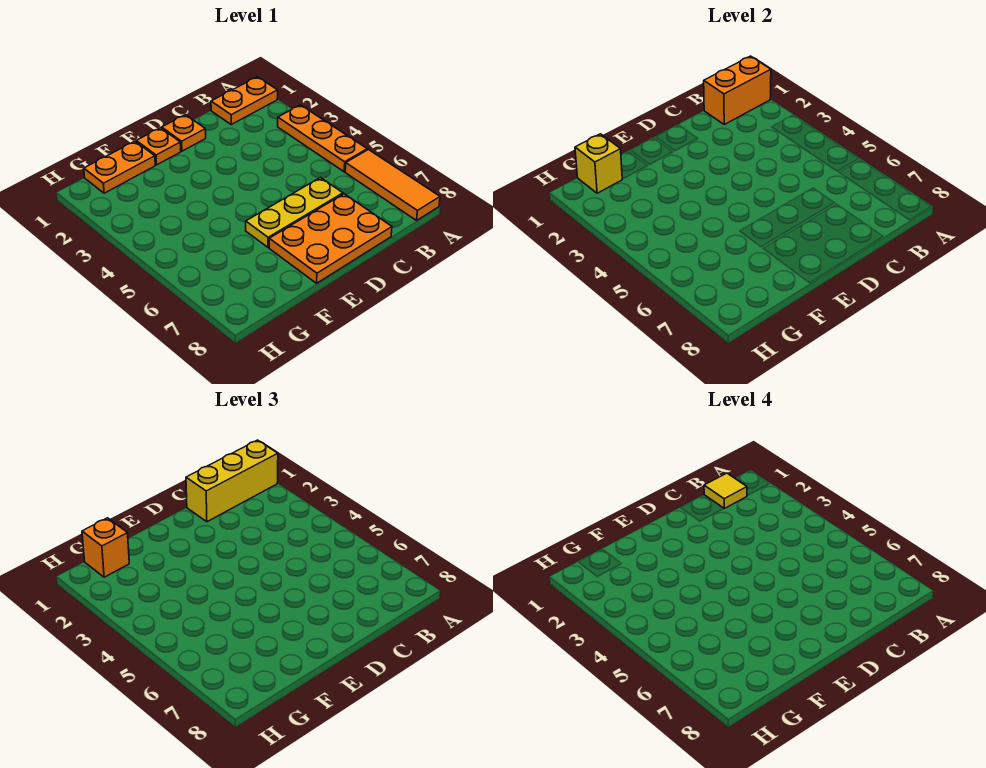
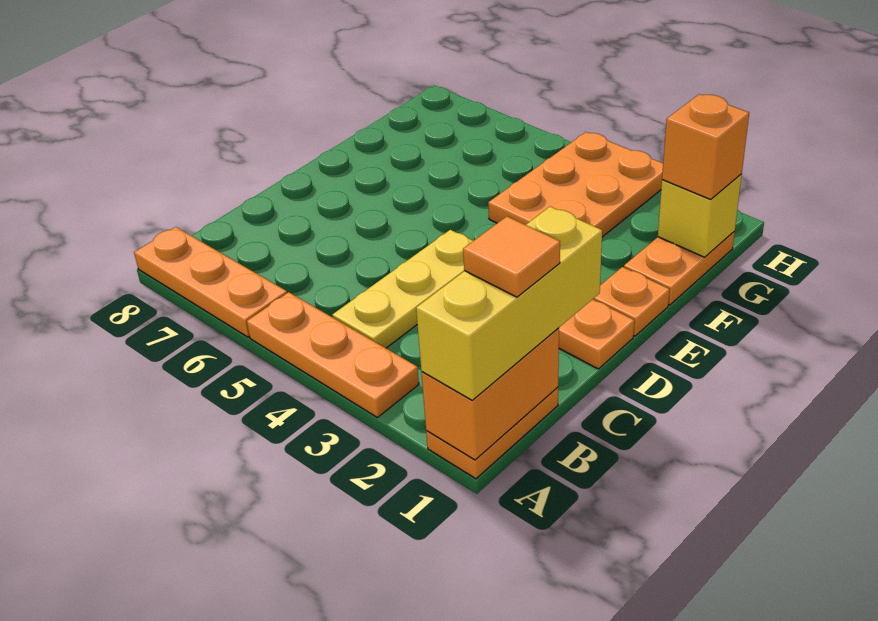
orange tile A6:A8 level 1 -> orange plate A6:A8 level 1
yellow tile B1 level 4 -> orange tile B1 level 4
yellow plate C6:E6 level 1 -> yellow plate B4:D4 level 1
orange plate C7:E8 level 1 -> orange plate F3:H4 level 1

